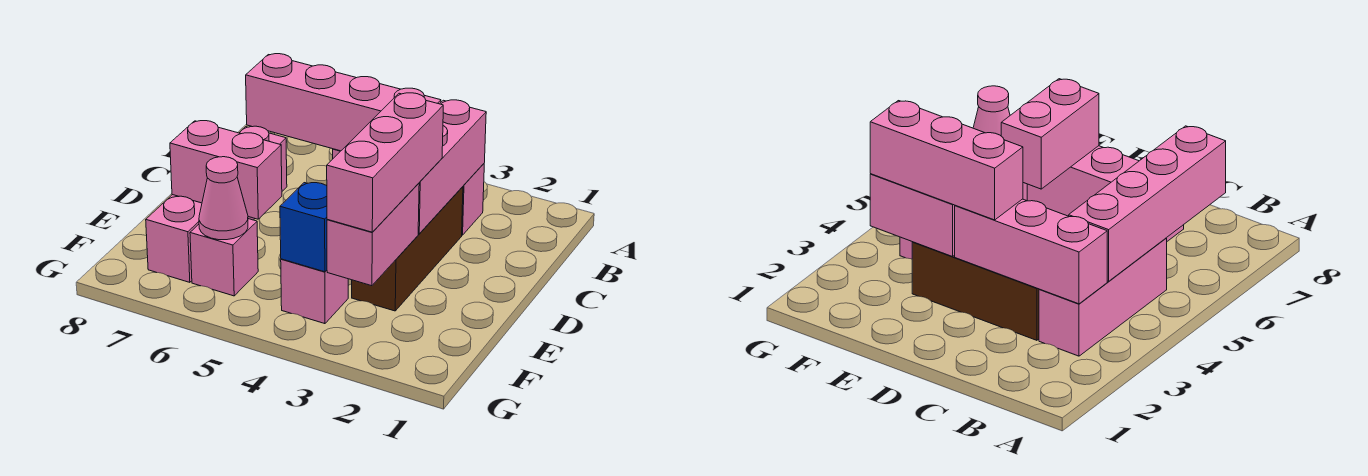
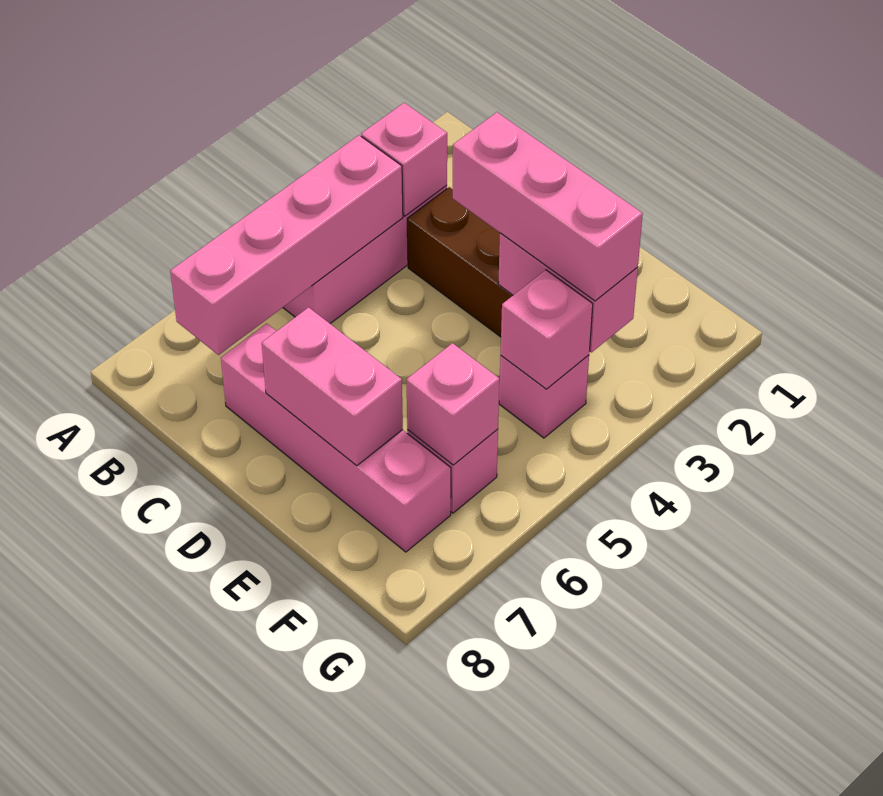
pink brick B3:D3 level 2 -> pink brick B3 level 2
pink brick E6:E7 level 2 -> pink brick D7:E7 level 2
blue brick F4 level 2 -> pink brick F4 level 2
pink cone F6 level 2 -> pink brick F6 level 2

